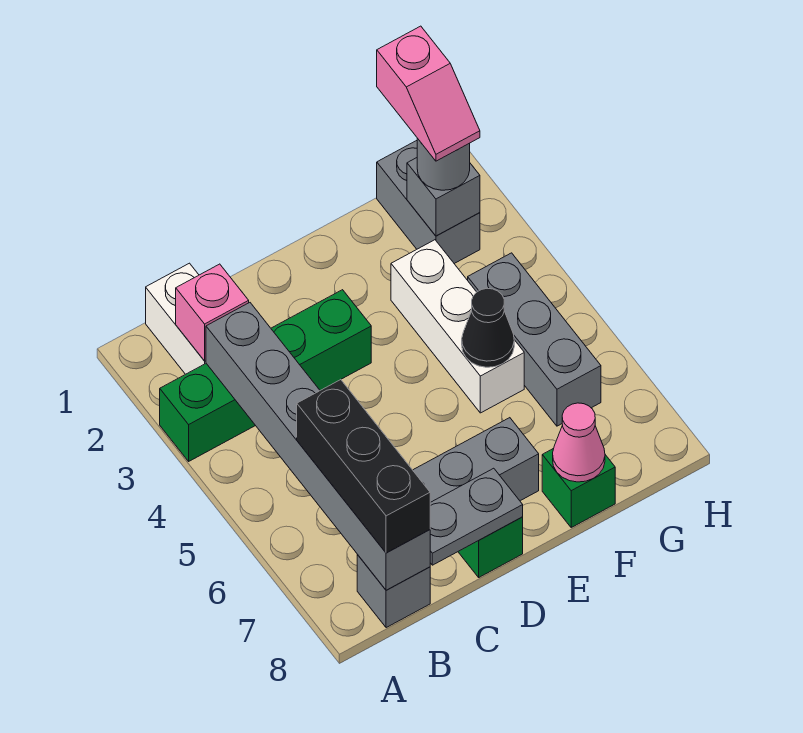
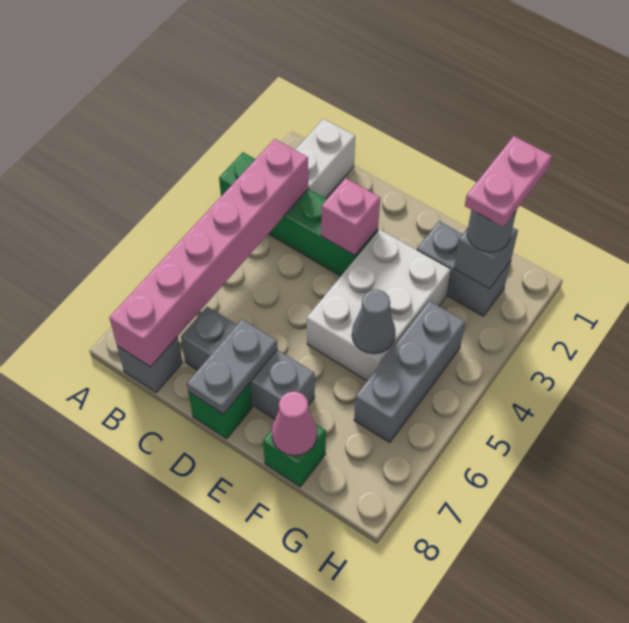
pink brick B2 level 2 -> pink brick D3 level 2
grey brick B3:B8 level 2 -> pink brick B3:B8 level 2
black brick B6:B8 level 3 -> none
grey plate C8:D8 level 2 -> grey plate D7:D8 level 2
white brick F3:F5 level 1 -> white brick E3:F5 level 1
black cone F5 level 2 -> grey cone F5 level 2
grey brick G1:G2 level 1 -> grey brick F2:G2 level 1
pink slope G1:G2 level 4 top 1 -> pink plate G1:G2 level 4

